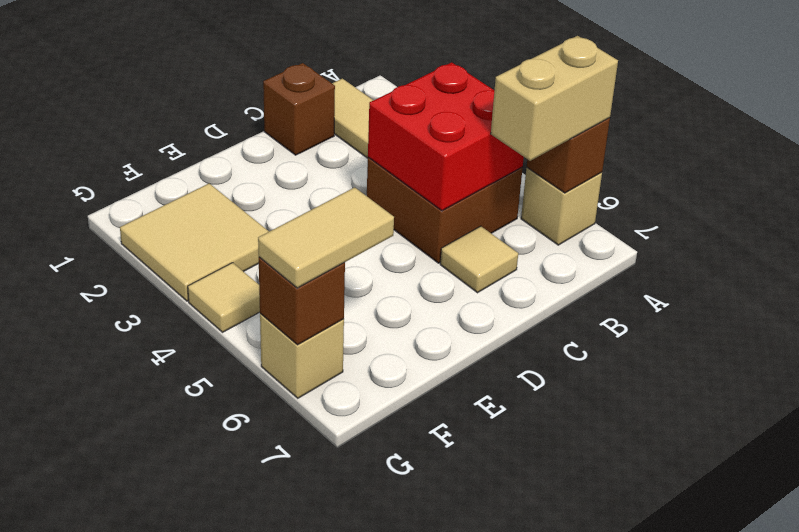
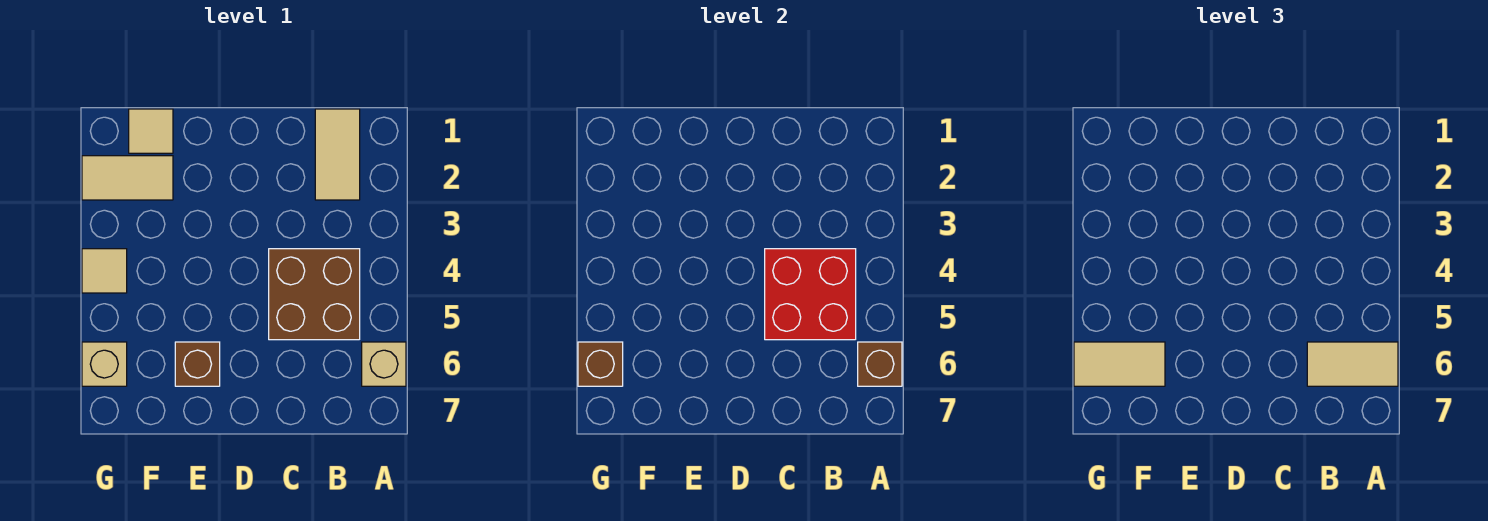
tan brick A6:B6 level 3 -> tan tile A6:B6 level 3
brown brick C1 level 1 -> brown brick E6 level 1
tan tile C6 level 1 -> tan tile F1 level 1
tan tile F2:G3 level 1 -> tan tile F2:G2 level 1

